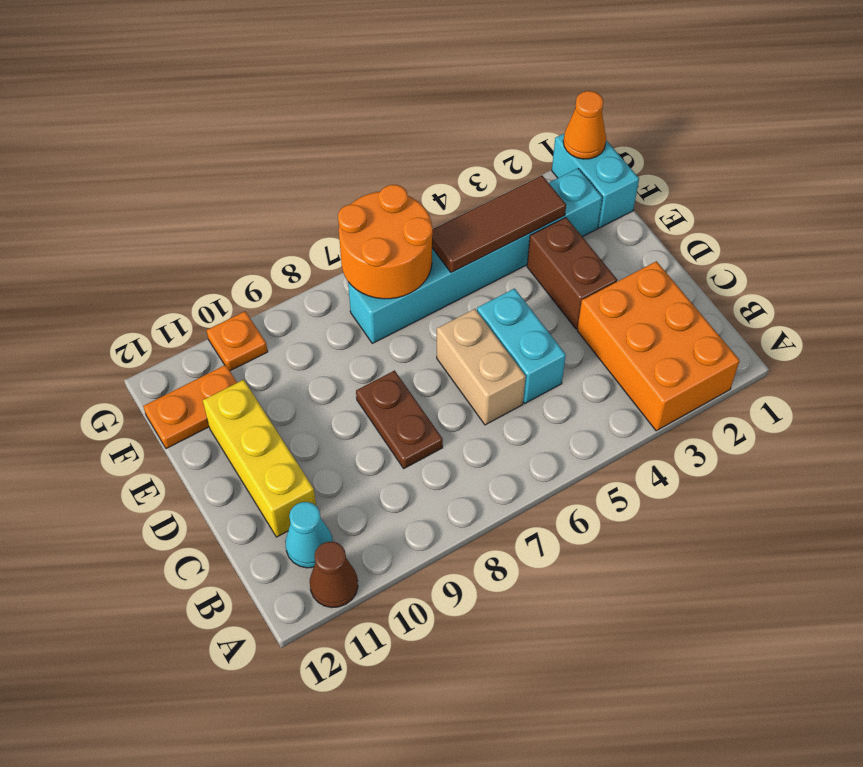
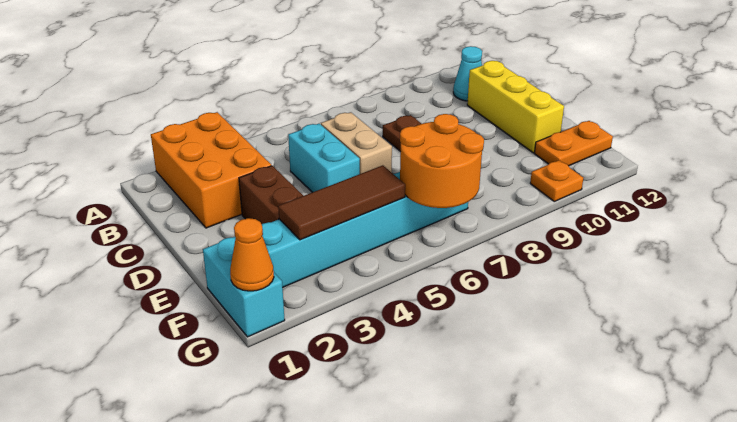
brown cone A11 level 1 -> none

